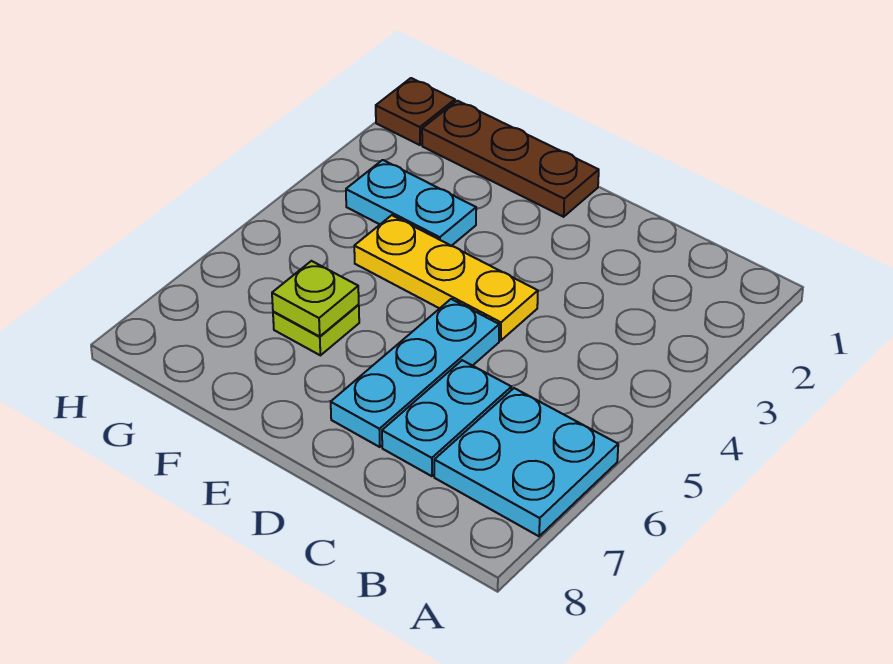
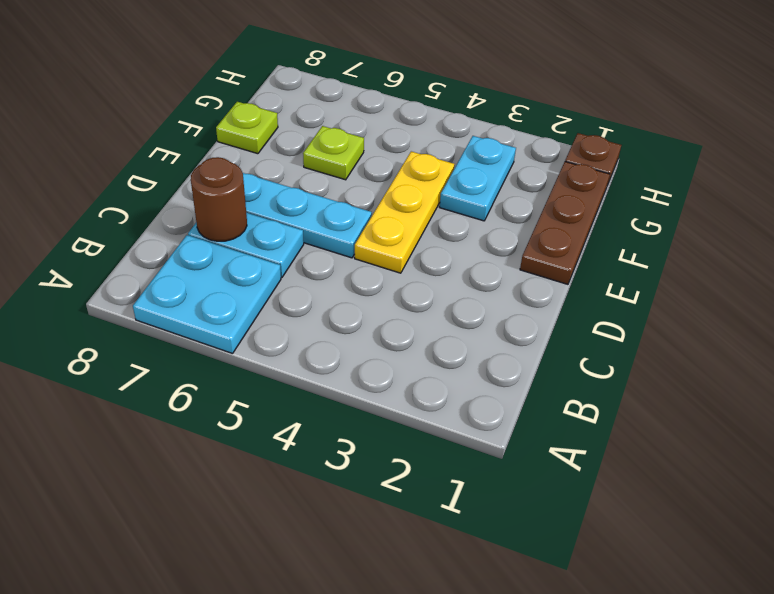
none -> brown round brick C7 level 2
lime plate F6 level 2 -> lime plate F8 level 1

